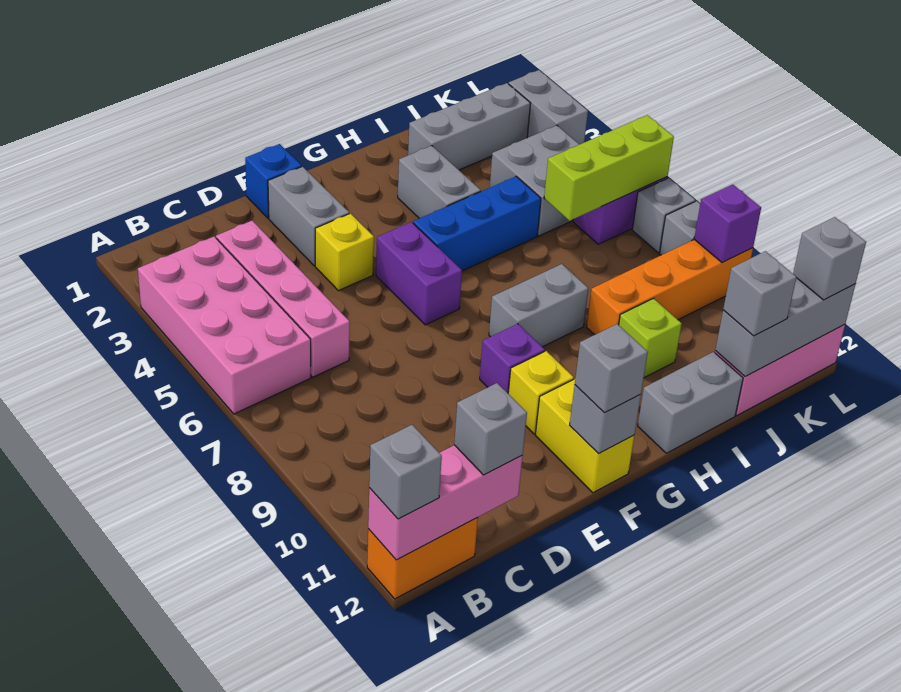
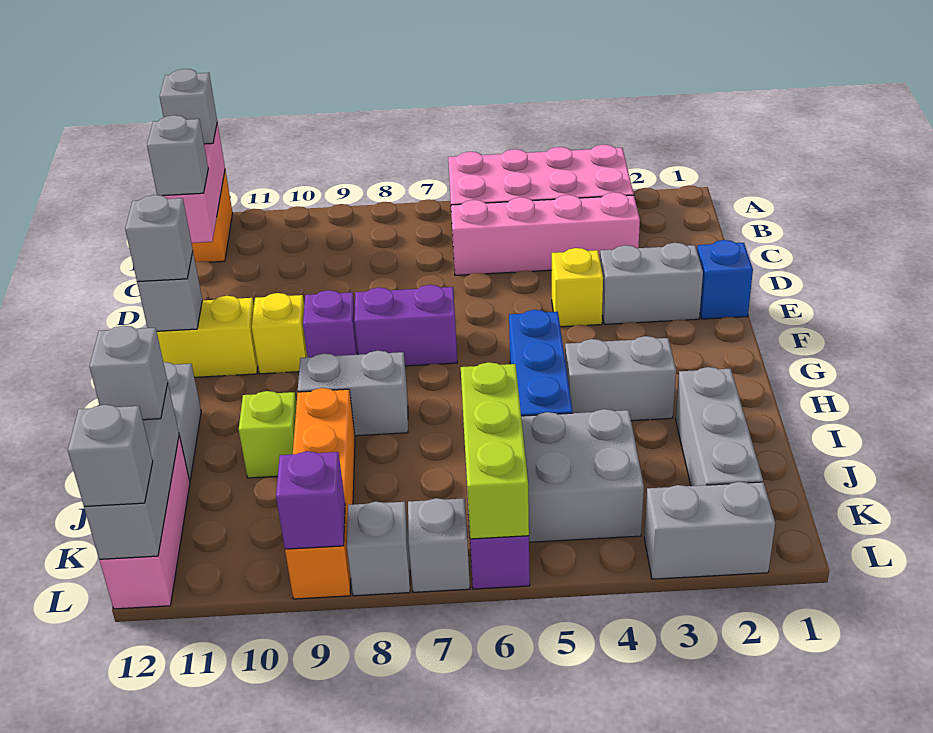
purple brick F5:F6 level 1 -> purple brick F7:F8 level 1
grey brick G8:H8 level 1 -> grey brick H8:H9 level 1

